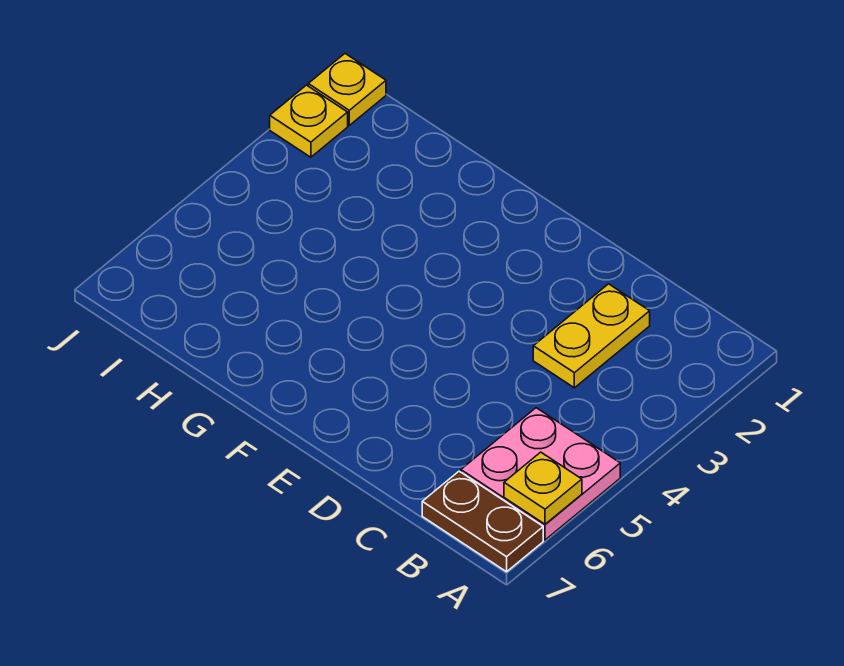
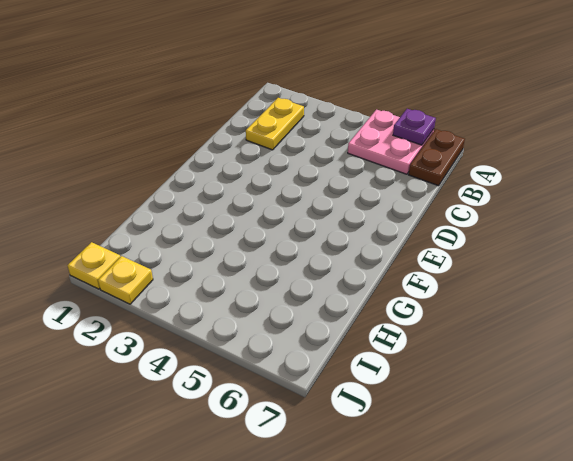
yellow plate A6 level 2 -> purple plate A6 level 2
yellow plate C2:C3 level 1 -> yellow plate B2:C2 level 1

